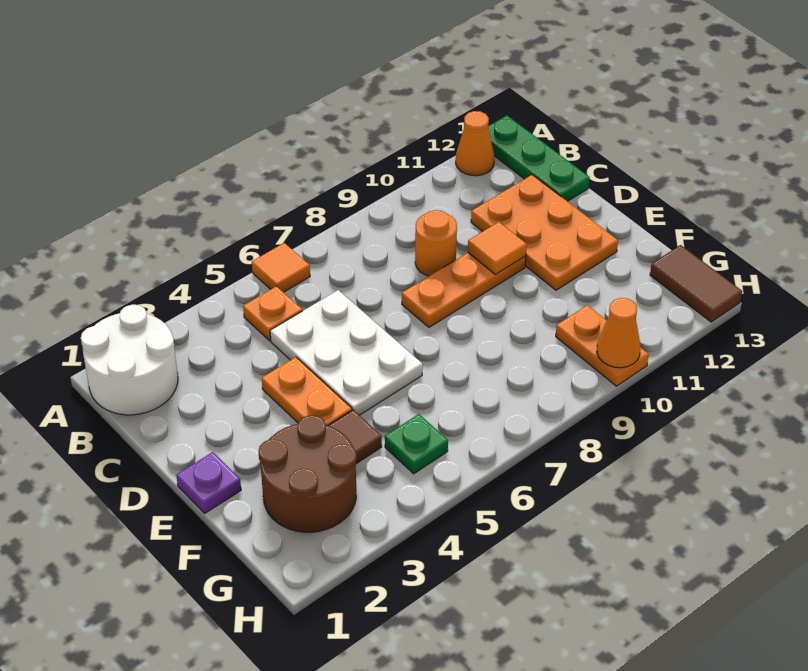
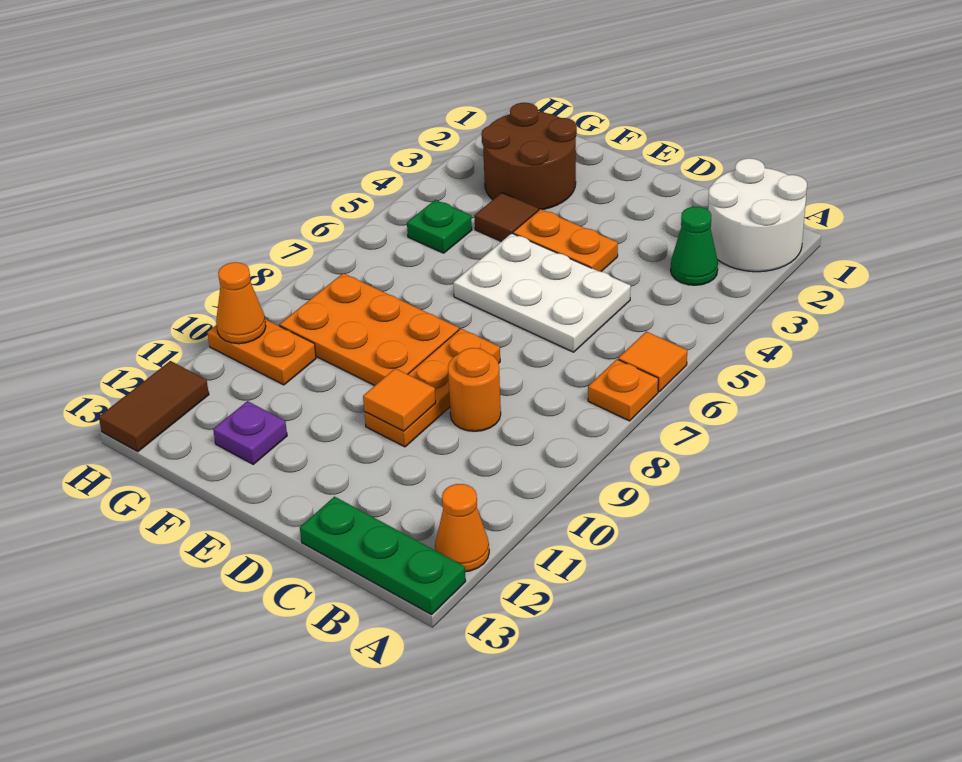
none -> green cone B3 level 1
orange plate B5 level 1 -> orange plate A7 level 1
orange plate C11:E12 level 1 -> orange plate E8:G9 level 1
purple plate E1 level 1 -> purple plate F12 level 1
brown tile G13:H13 level 1 -> brown tile H12:H13 level 1

